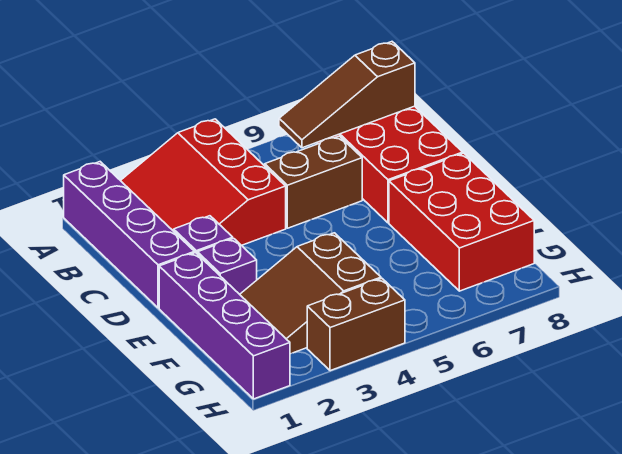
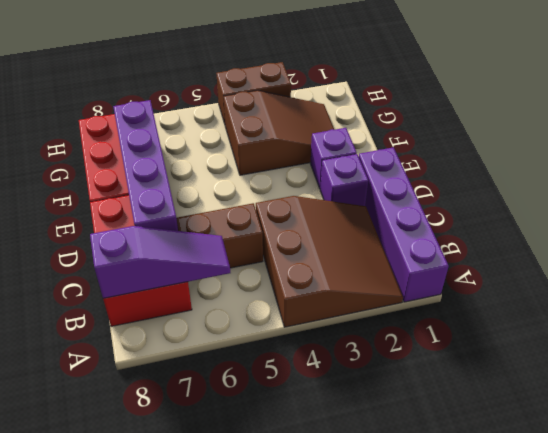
red slope A2:C4 level 1 top 4 -> brown slope A2:C4 level 1 top 4
brown slope B6:B8 level 2 top 8 -> purple slope B6:B8 level 2 top 8
purple brick E1:H1 level 1 -> purple brick C7:F7 level 2

